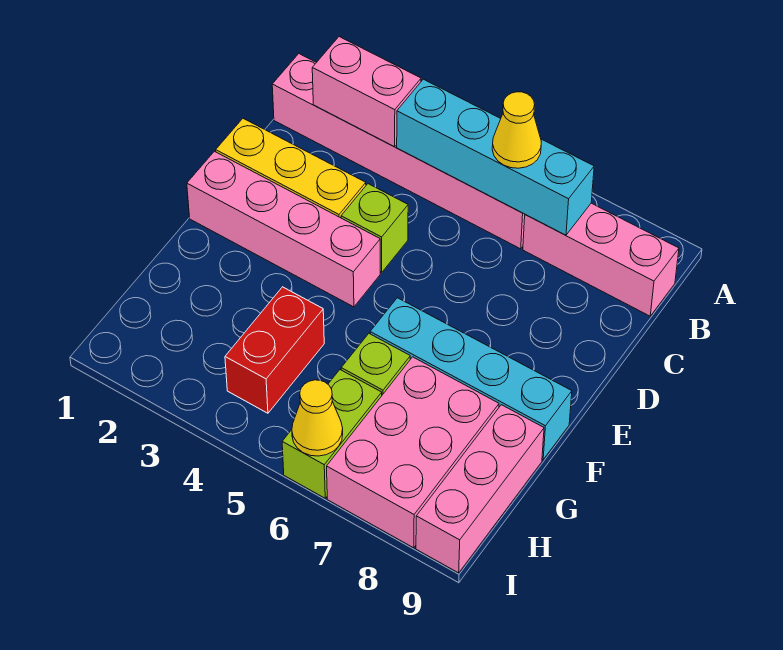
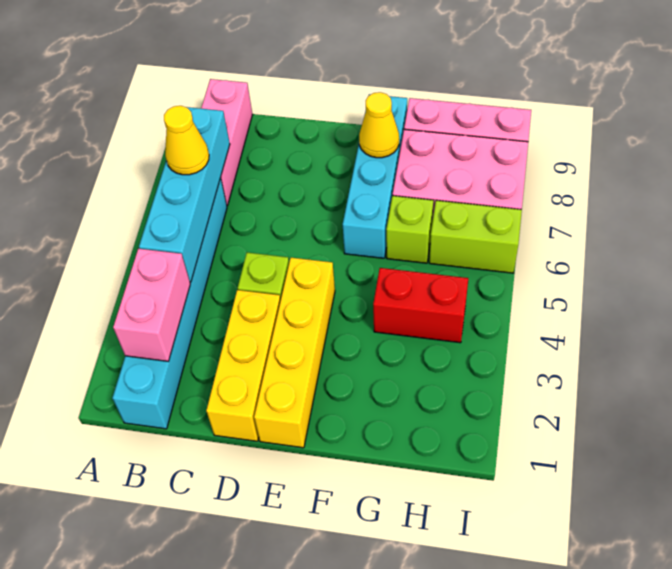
pink brick B1:B6 level 1 -> cyan brick B1:B6 level 1
pink brick E1:E4 level 1 -> yellow brick E1:E4 level 1
yellow cone I6 level 2 -> yellow cone F8 level 2

